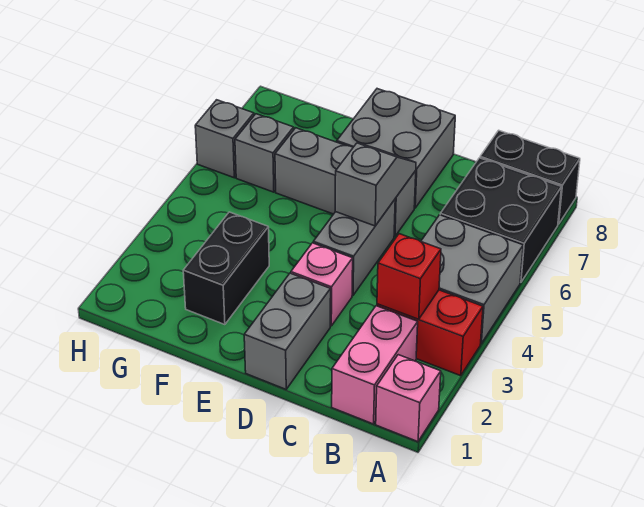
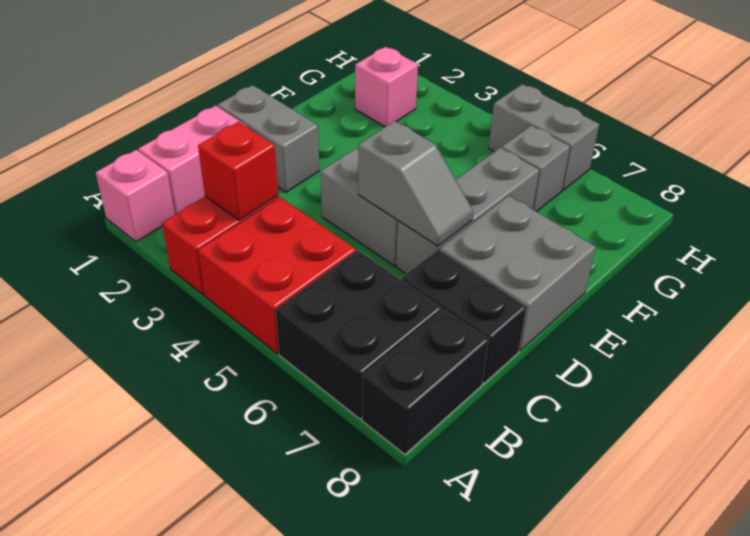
grey brick A4:B5 level 1 -> red brick A4:B5 level 1
pink brick B1:B2 level 1 -> pink brick B1:C1 level 1
pink brick D3 level 1 -> pink brick G2 level 1
black brick F2:F3 level 1 -> black brick C7:C8 level 1
grey brick H6 level 1 -> grey brick H5:H6 level 1

